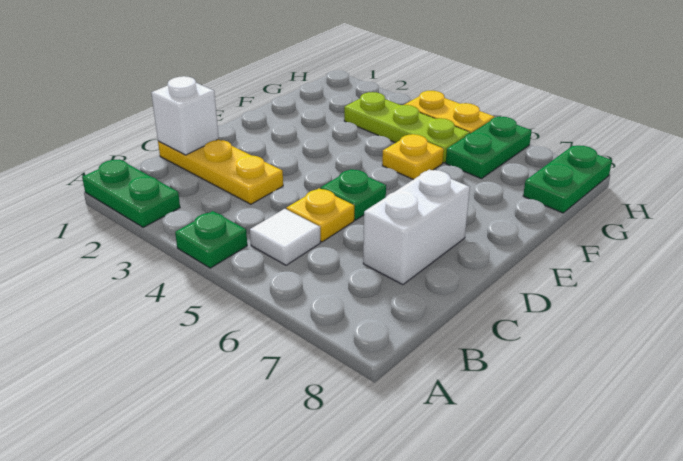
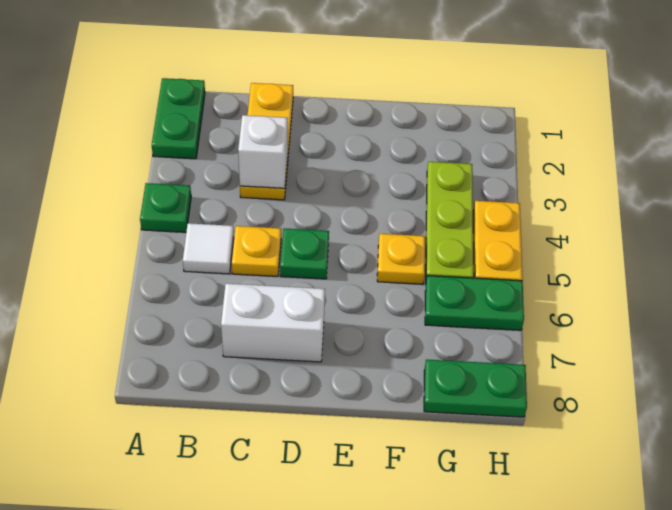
white brick C1 level 2 -> white brick C3 level 2

